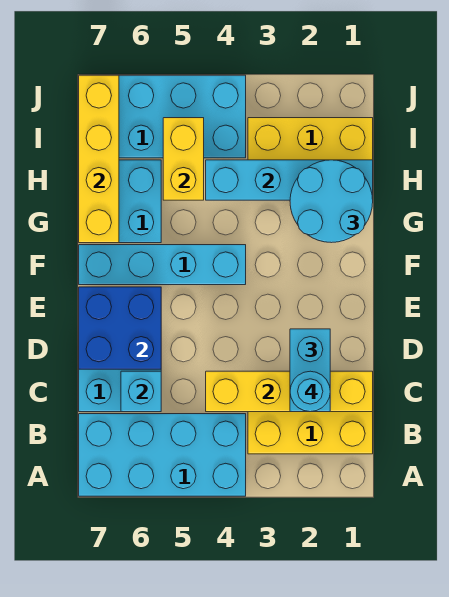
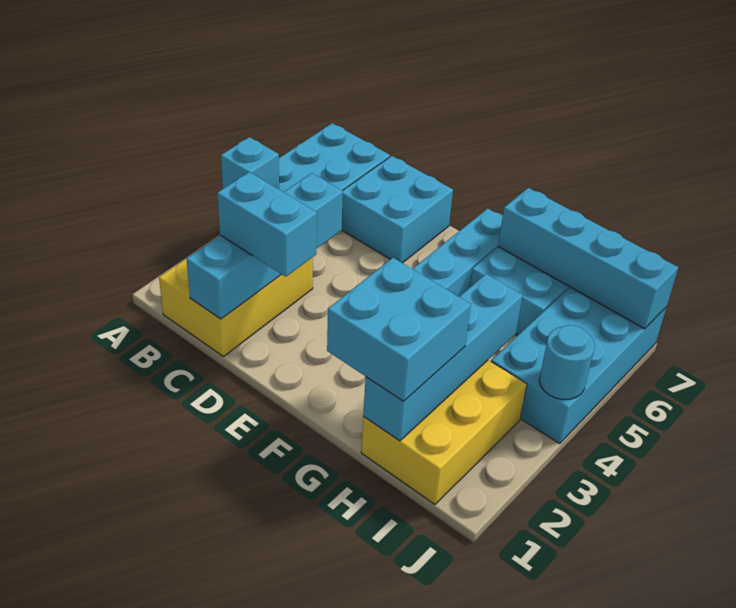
yellow brick C1:C4 level 2 -> cyan brick C1:C4 level 2
cyan round brick C2 level 4 -> cyan round brick J4 level 2
cyan brick C6 level 2 -> cyan brick A4 level 2
blue brick D6:E7 level 2 -> none
cyan round brick G1:H2 level 3 -> cyan brick G1:H2 level 3
yellow brick G7:J7 level 2 -> cyan brick G7:J7 level 2
yellow brick H5:I5 level 2 -> none

